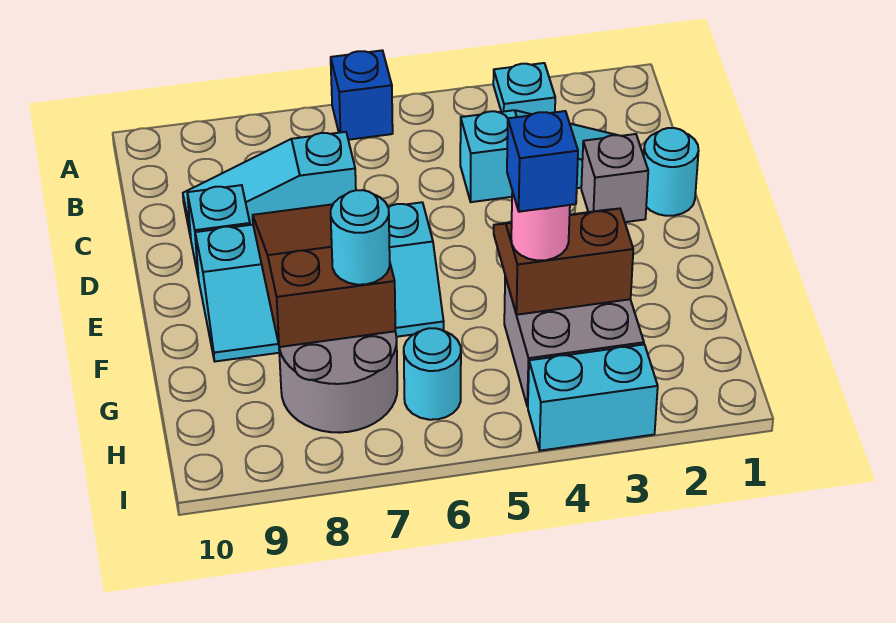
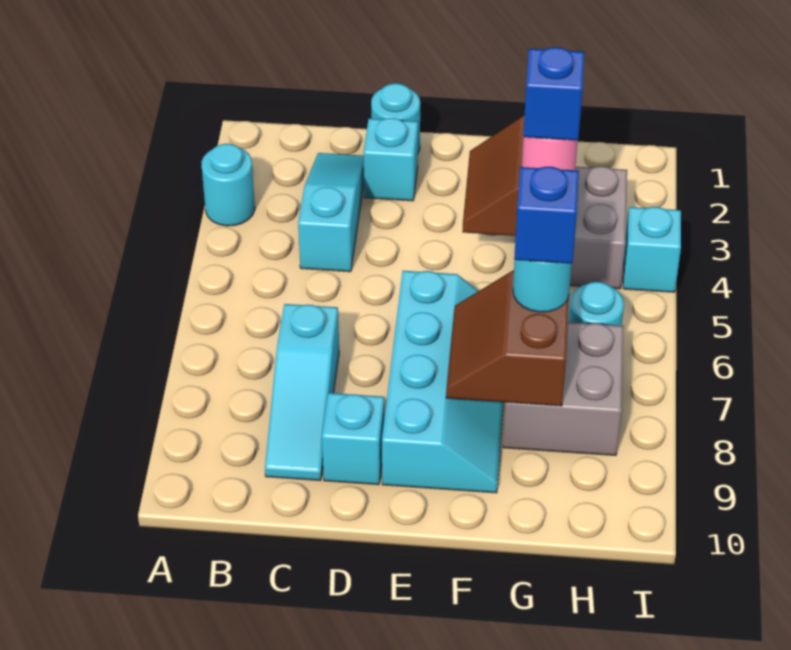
cyan plate A3 level 1 -> cyan round brick A3 level 1
blue brick A6 level 1 -> blue brick G7 level 4
grey brick D2 level 1 -> cyan brick D2 level 1
brown slope E7:G8 level 2 top G -> brown slope F7:G8 level 2 top G
grey round brick G7:H8 level 1 -> grey brick G7:H8 level 1
cyan brick I3:I4 level 1 -> cyan brick I4 level 1

